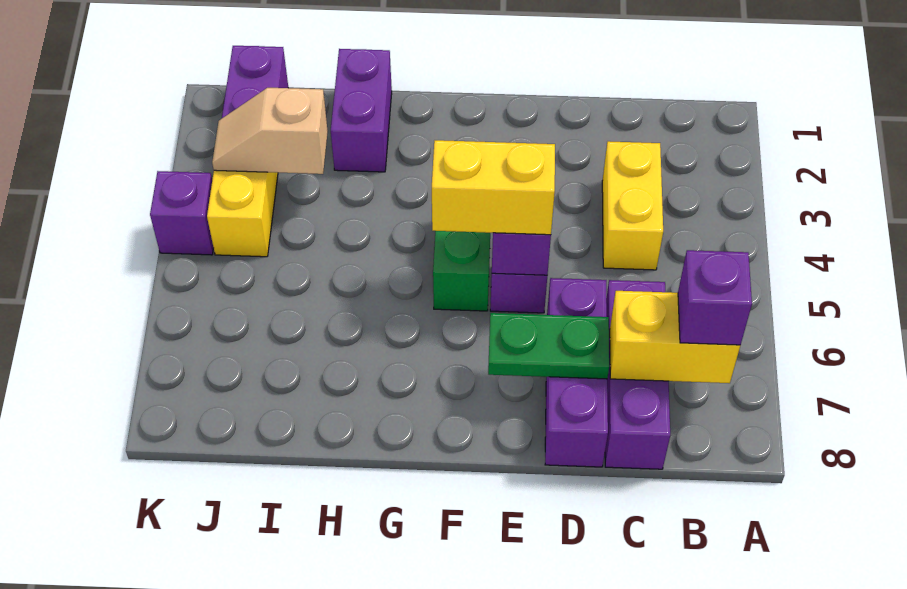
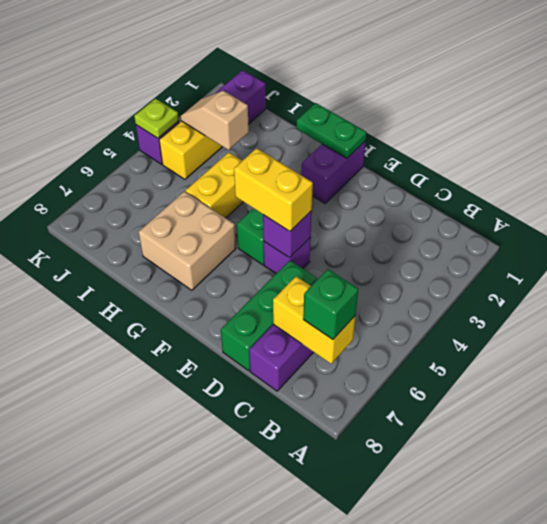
purple brick B7 level 3 -> green brick B7 level 3
yellow brick C3:C4 level 1 -> yellow brick H4:H5 level 1
purple brick D6:D8 level 1 -> green brick D6:D8 level 1
green plate D7:E7 level 2 -> green plate F1:G1 level 2
none -> tan brick G6:H7 level 1
purple brick H1:H2 level 1 -> purple brick F1:F2 level 1
none -> lime plate K4 level 2

